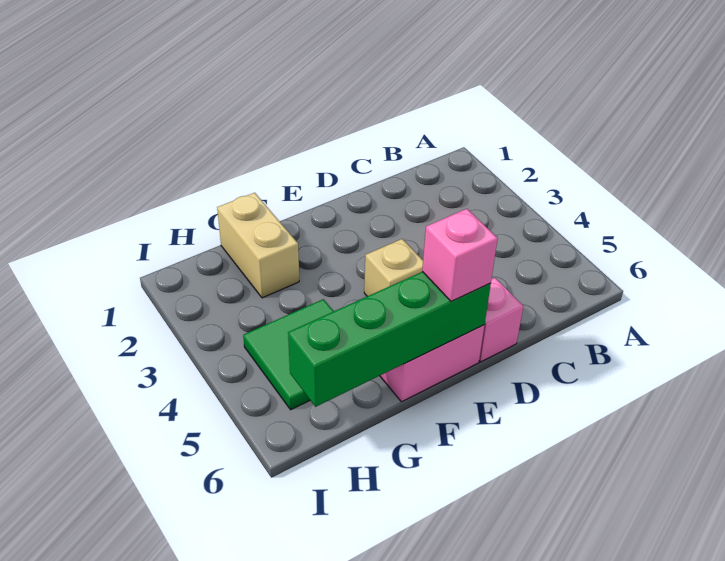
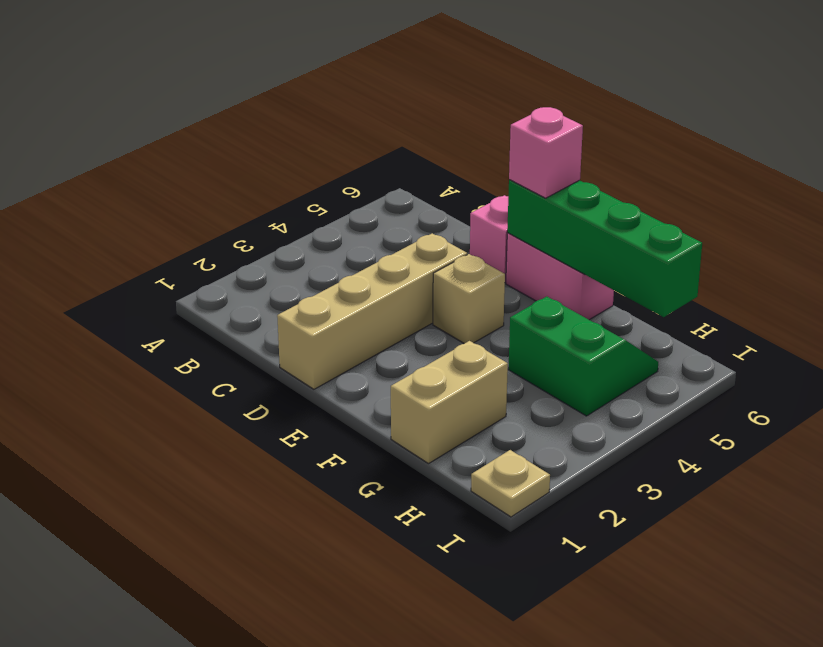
none -> tan brick D1:D4 level 1
green tile G4:H5 level 1 -> green slope G4:H5 level 1 top 4
none -> tan plate I1 level 1

